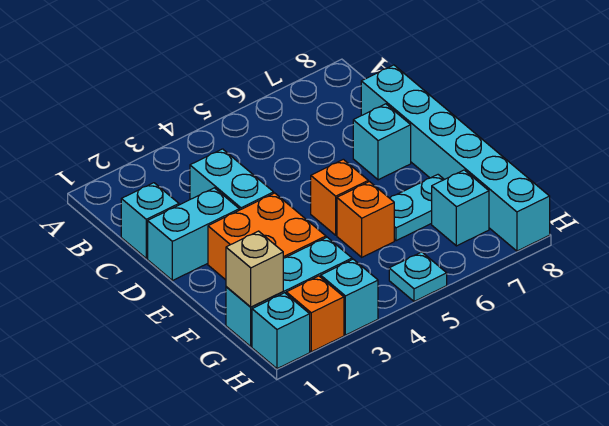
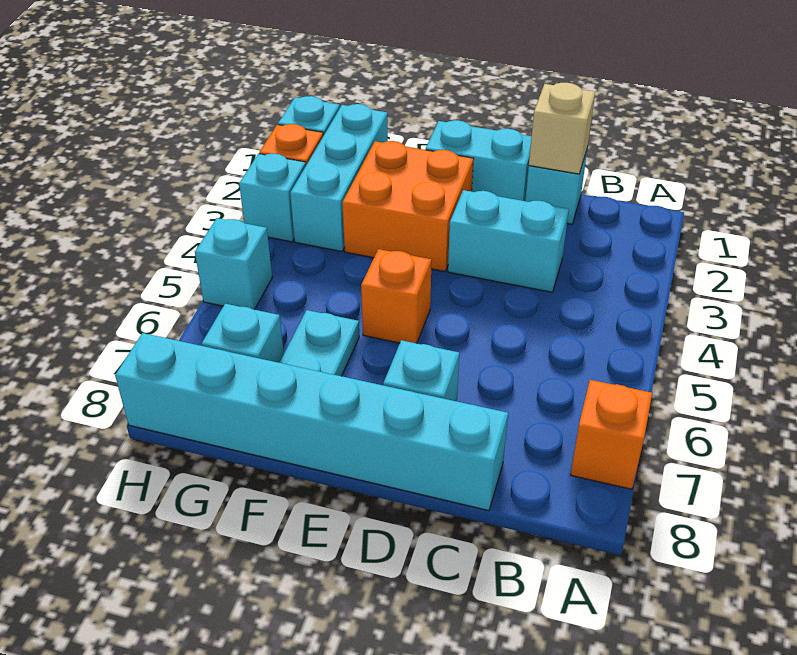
cyan brick D1:D2 level 1 -> cyan brick D1:E1 level 1
orange brick F5 level 1 -> orange brick A7 level 1
tan brick G1 level 2 -> tan brick C1 level 2
cyan plate H5 level 1 -> cyan brick H5 level 1

